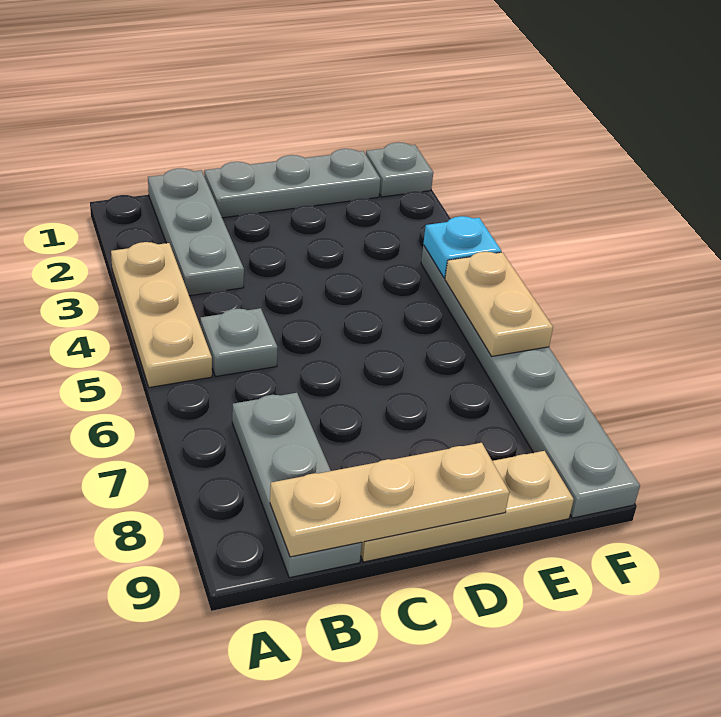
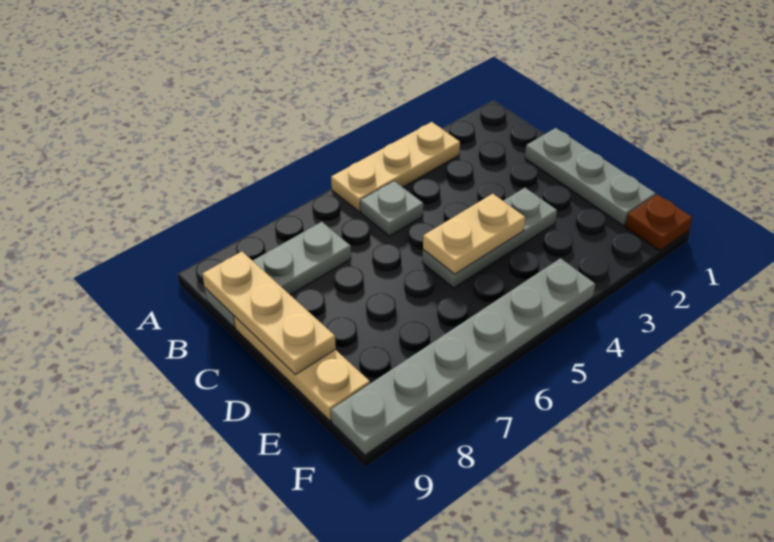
grey plate B1:B3 level 1 -> grey plate D3:D5 level 1
grey plate F1 level 1 -> brown plate F1 level 1
cyan plate F4 level 2 -> none
tan plate F5:F6 level 2 -> tan plate D4:D5 level 2

